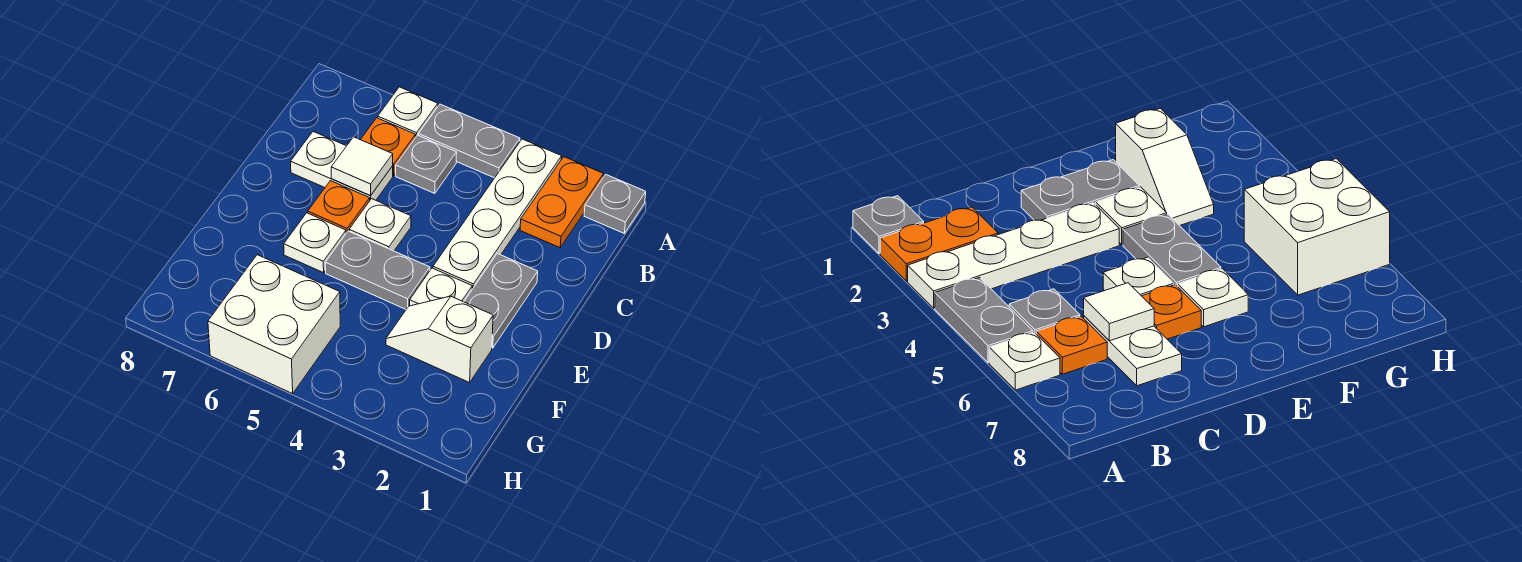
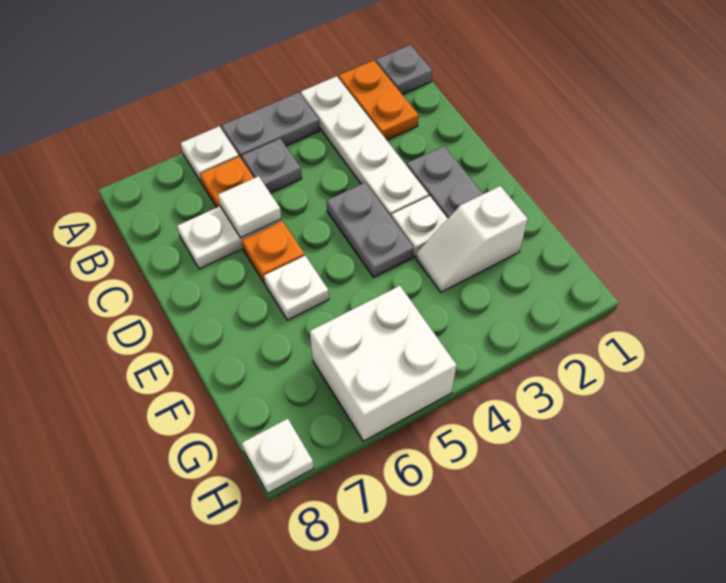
white plate D5 level 1 -> white plate H8 level 1
grey plate E4:E5 level 1 -> grey plate D4:E4 level 1

